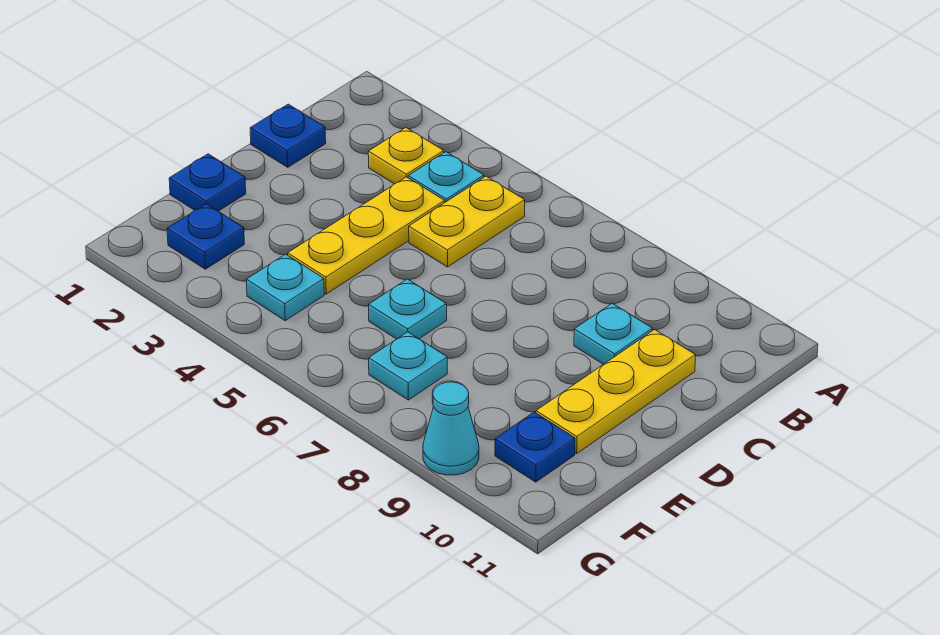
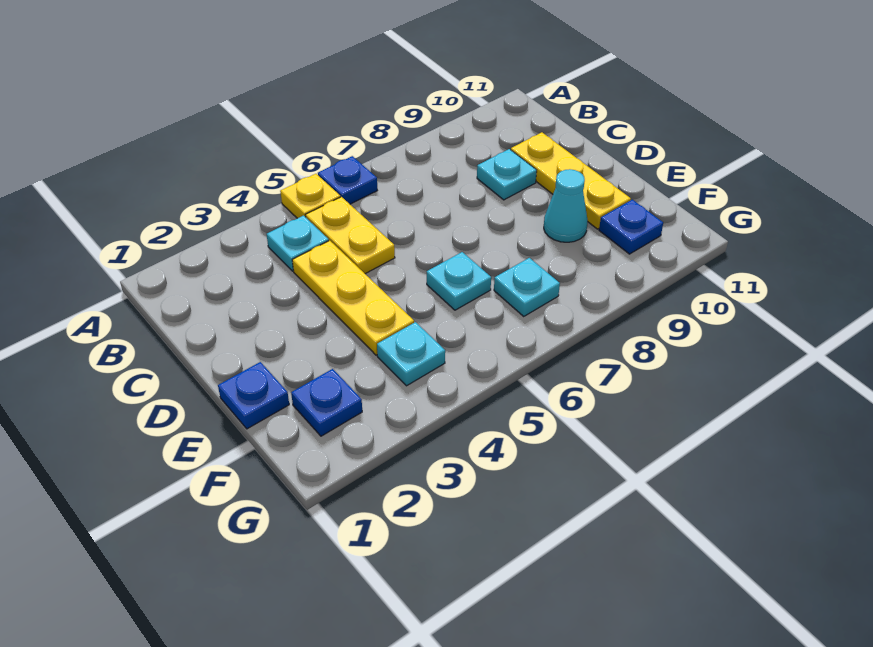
yellow plate B3 level 1 -> yellow plate A5 level 1
blue plate C1 level 1 -> blue plate A6 level 1
cyan cone G9 level 1 -> cyan cone E9 level 1

